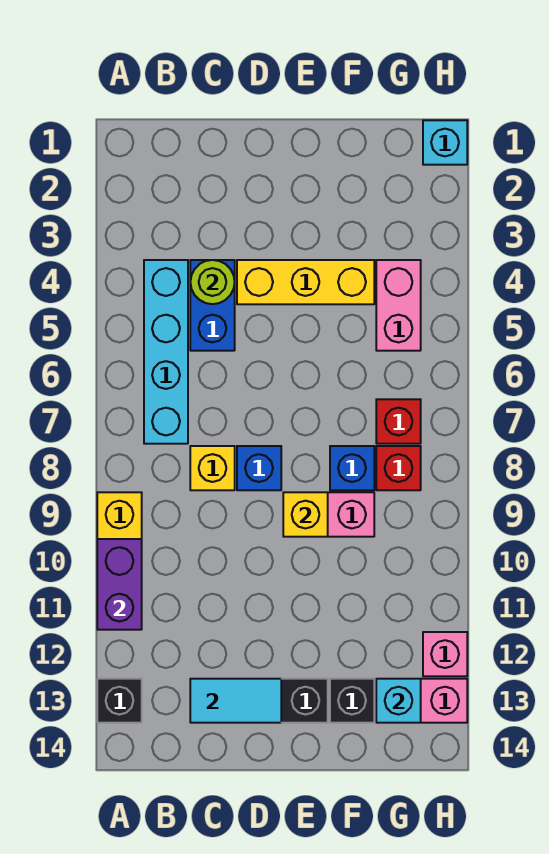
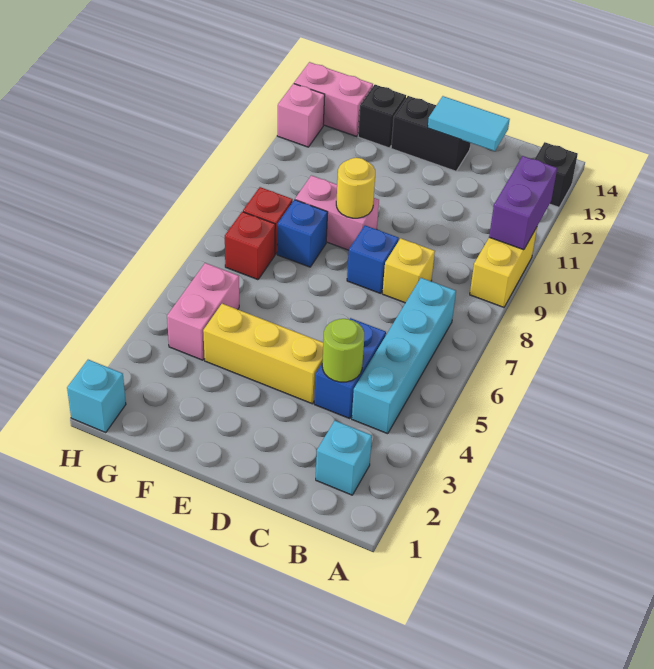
yellow brick E9 level 2 -> yellow round brick E9 level 2
cyan brick G13 level 2 -> cyan brick B2 level 1

